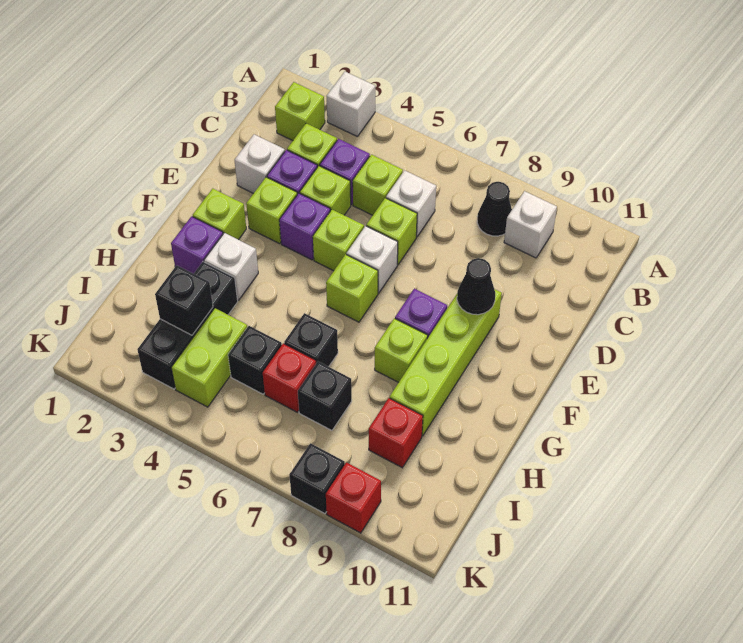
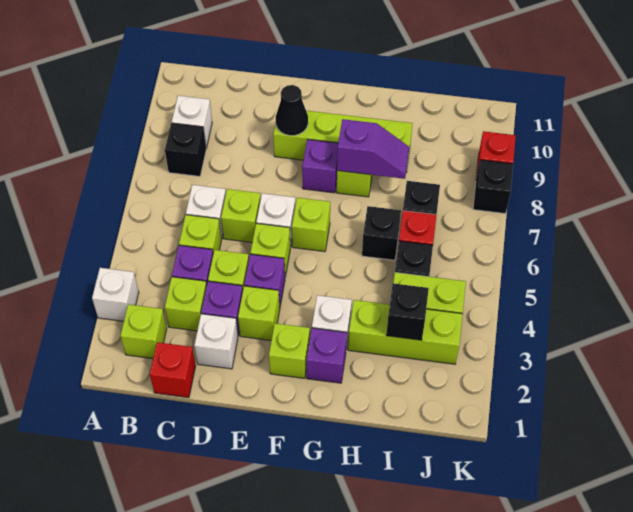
black cone B8 level 1 -> black brick B8 level 1
none -> purple slope G8:H8 level 2 top G
black brick H3:J3 level 1 -> lime brick H3:J3 level 1
red brick I9 level 1 -> red brick C1 level 1

